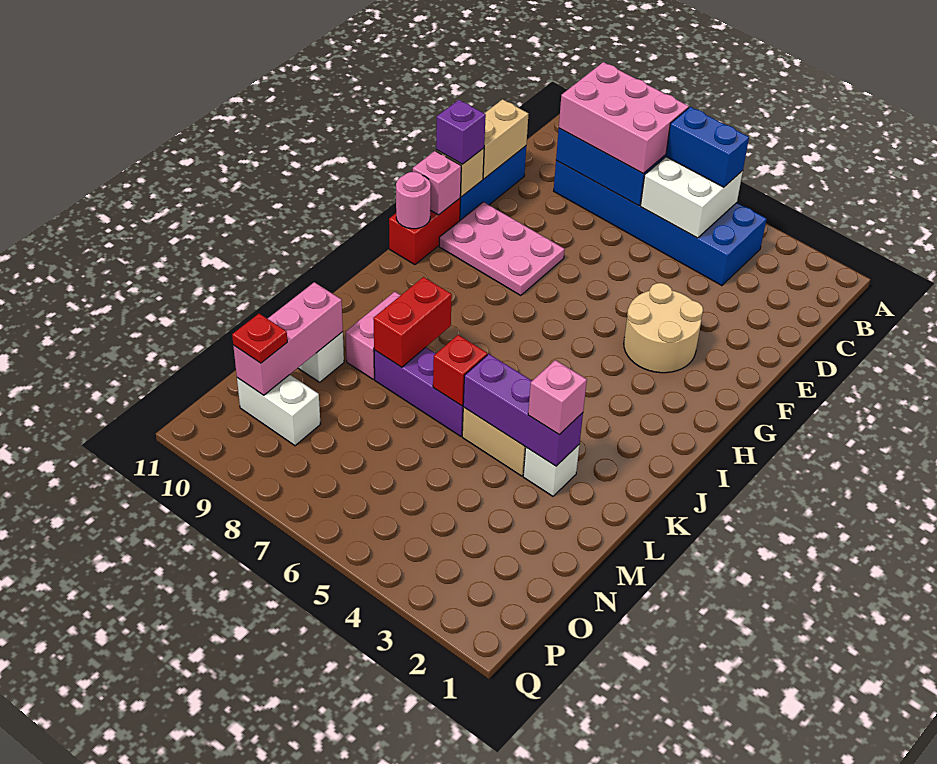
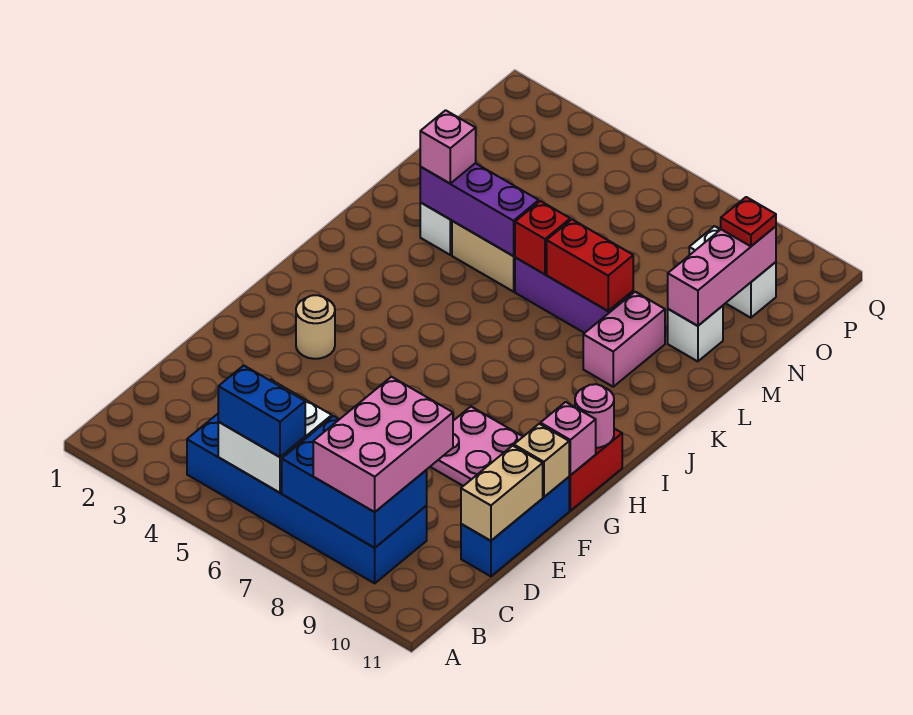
pink brick B7:C9 level 3 -> pink brick B8:D9 level 3
tan round brick F3:G4 level 1 -> tan round brick G3 level 1
purple brick F11 level 3 -> none
red brick K8:L8 level 2 -> red brick L7:L8 level 2

